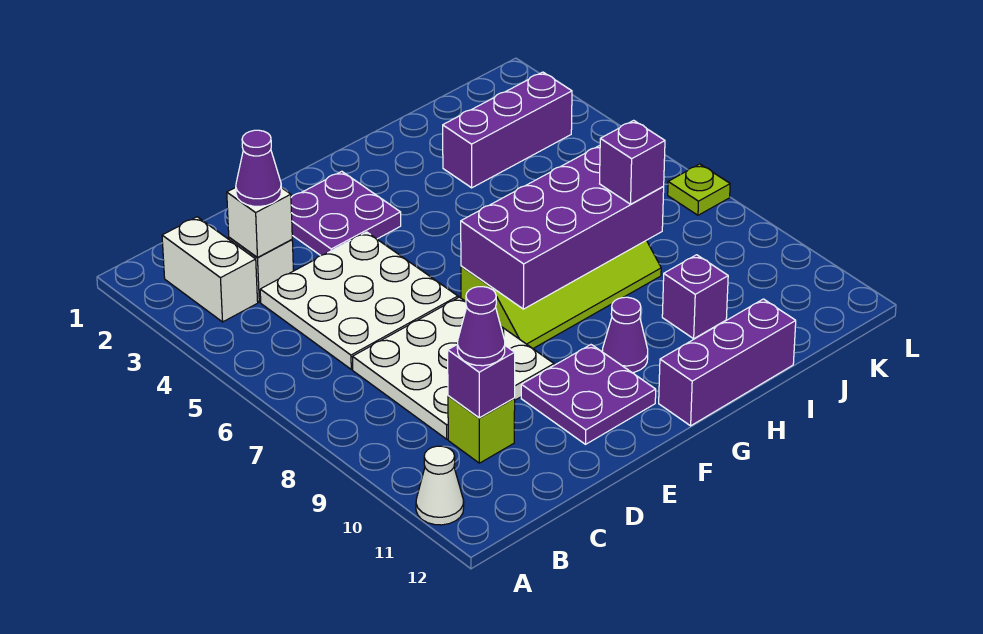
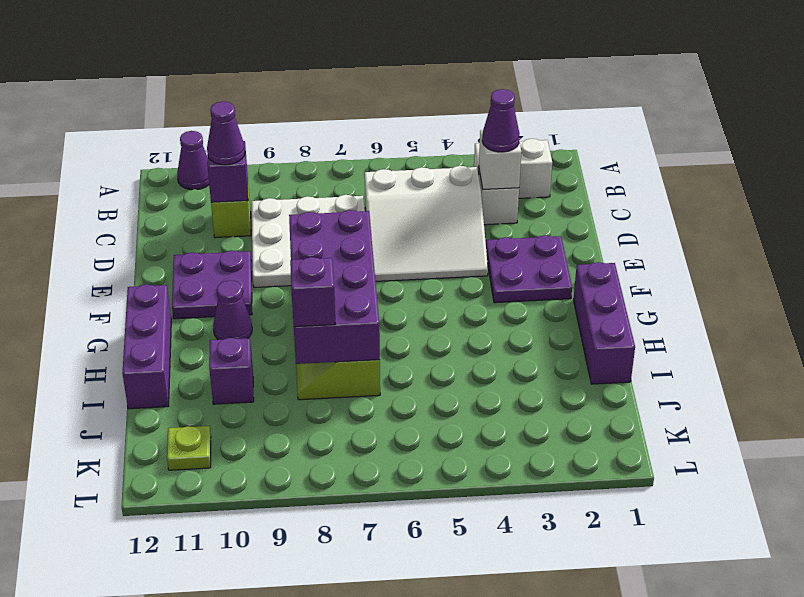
white cone A11 level 1 -> purple cone A11 level 1
white plate C4:E6 level 1 -> white slope C4:E6 level 1 top C
purple brick I3:K3 level 1 -> purple brick G1:I1 level 1
lime plate L7 level 1 -> lime plate K11 level 1

